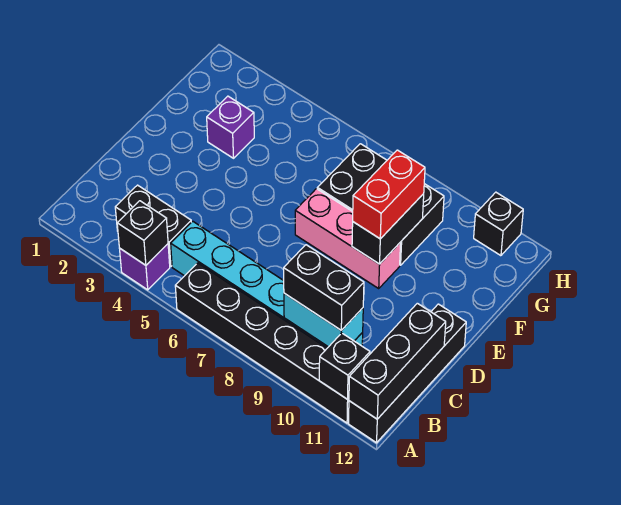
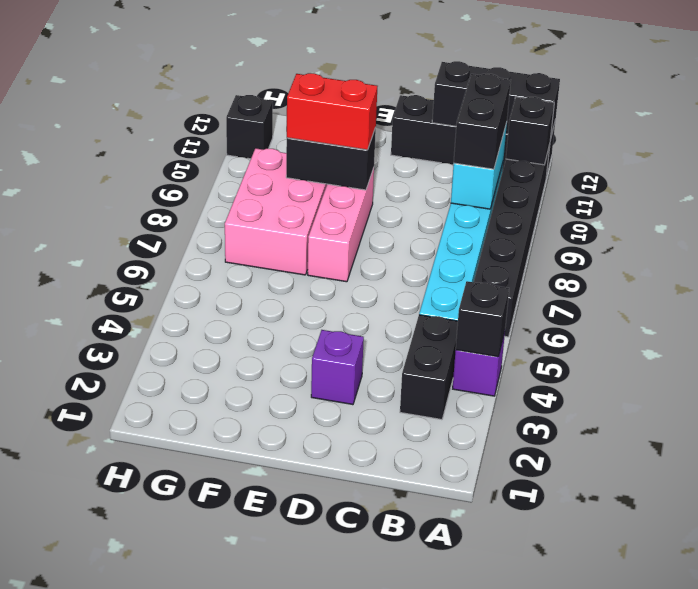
purple brick F3 level 1 -> purple brick D3 level 1
black brick F7:G9 level 1 -> pink brick F7:G9 level 1

